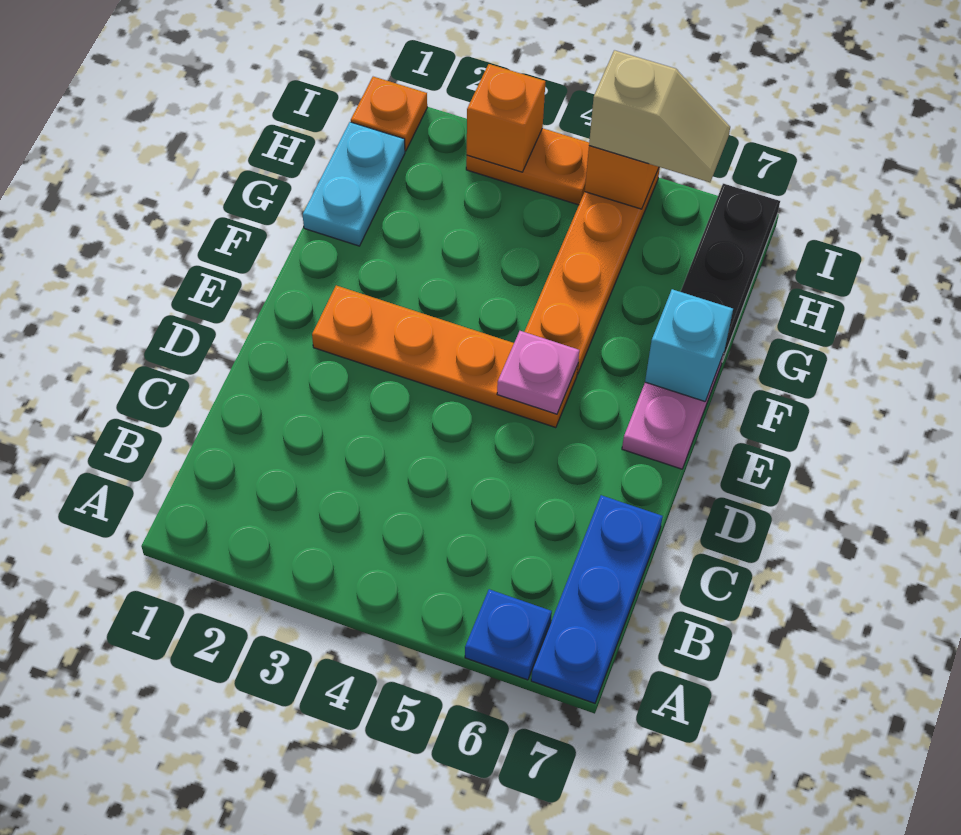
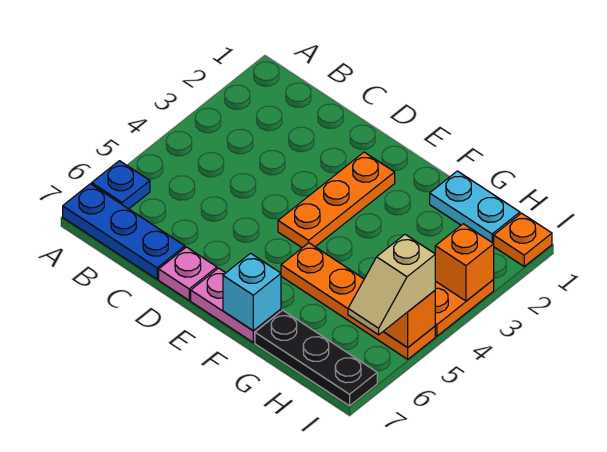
orange plate E2:E5 level 1 -> orange plate E2:E4 level 1
pink plate E5 level 2 -> pink plate D7 level 1

